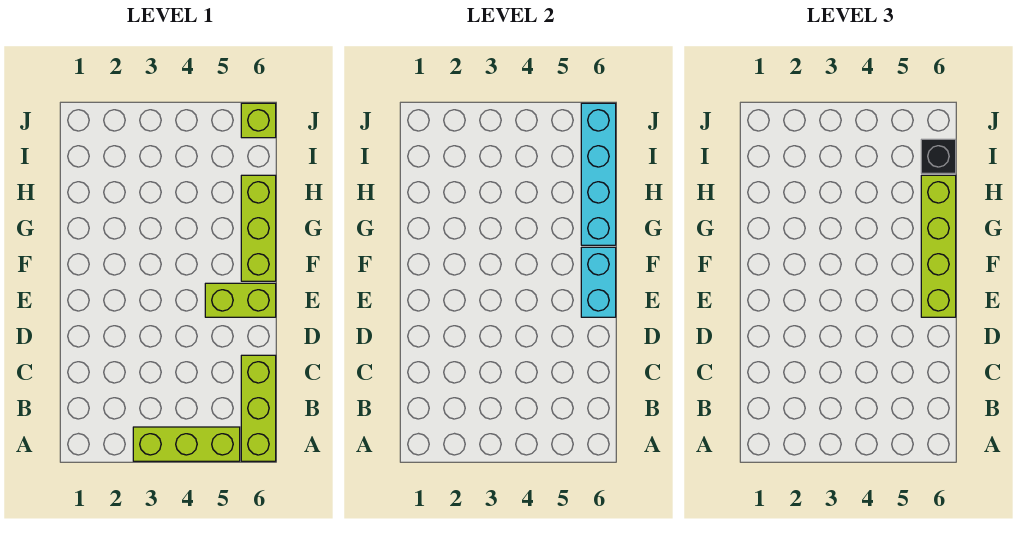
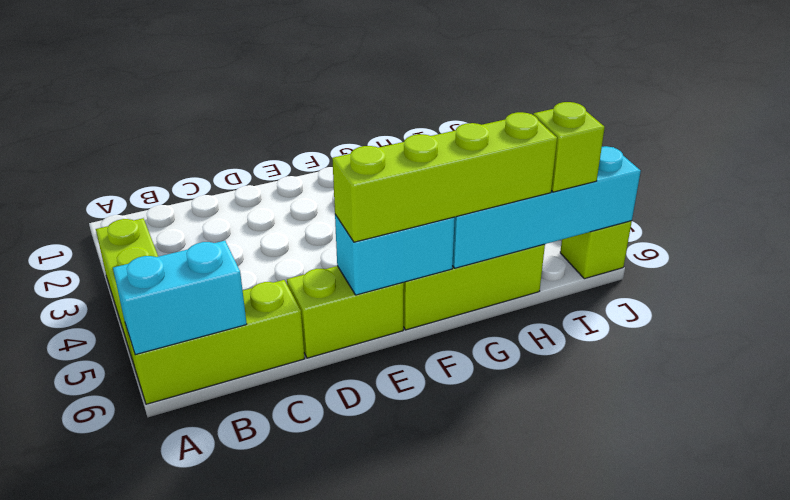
none -> cyan brick A6:B6 level 2
lime brick E5:E6 level 1 -> lime brick D6:E6 level 1
black brick I6 level 3 -> lime brick I6 level 3

